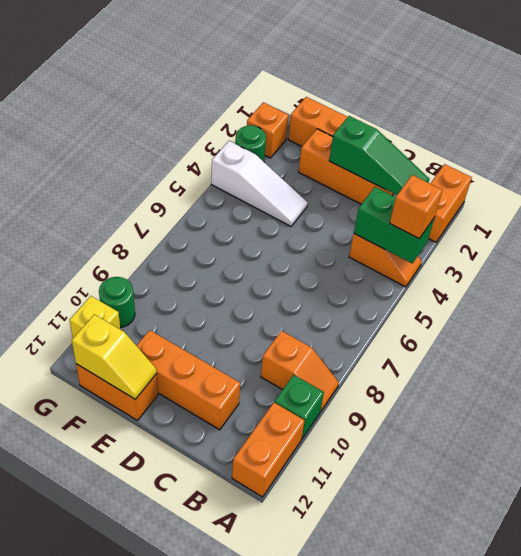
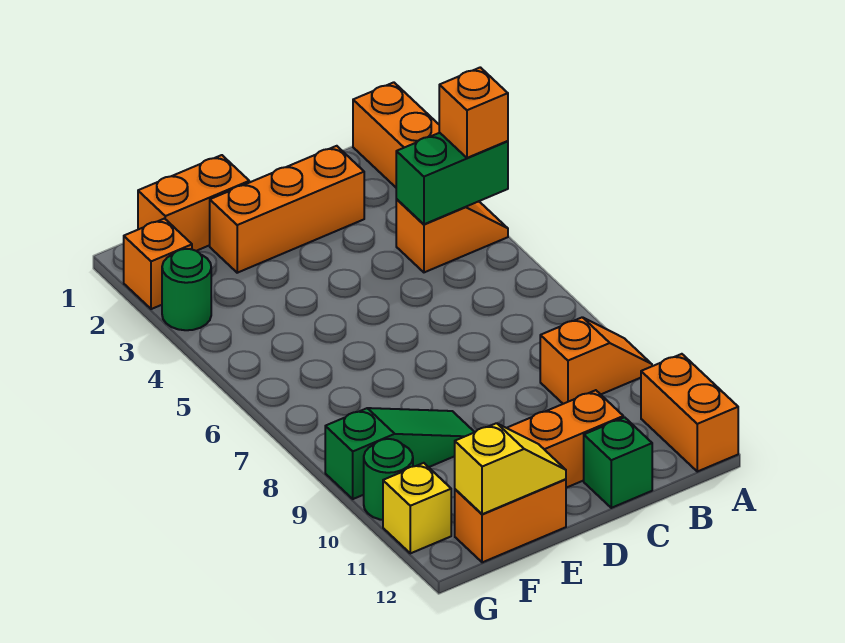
green brick A10 level 1 -> green brick C12 level 1
green slope B2:D2 level 2 top D -> green slope E9:G9 level 1 top G
white slope E4:G4 level 1 top G -> none

